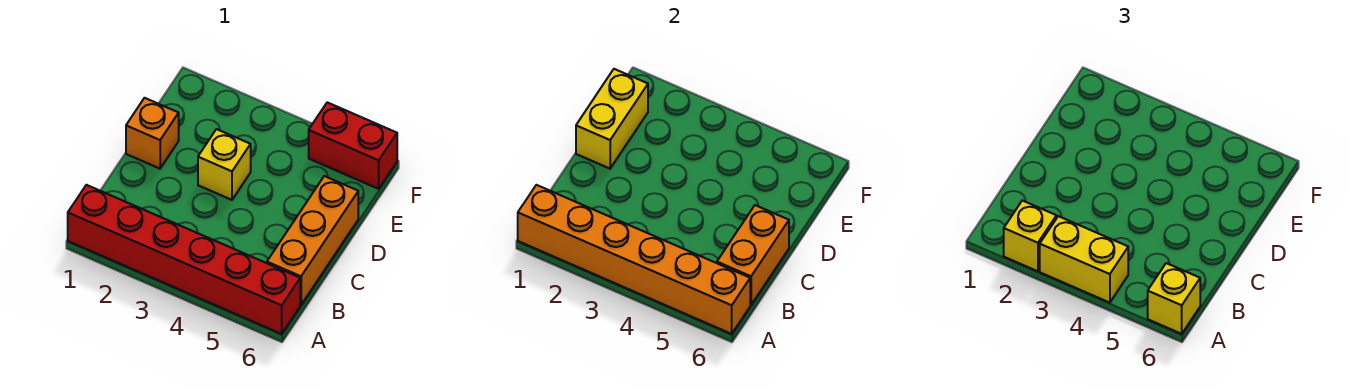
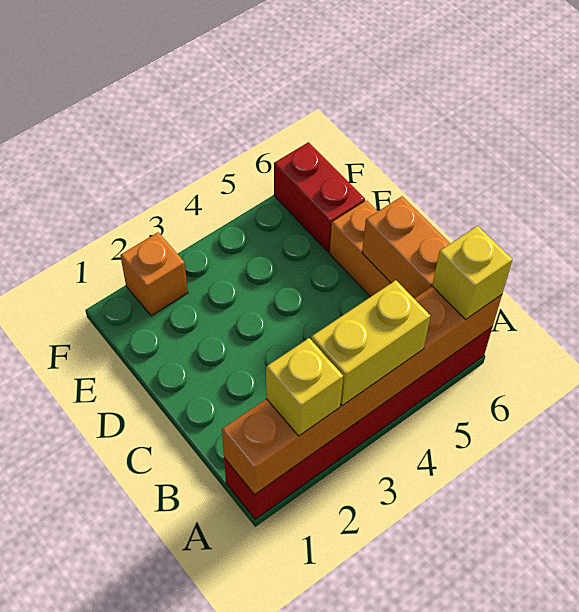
orange brick D1 level 1 -> orange brick F2 level 1
yellow brick D1:E1 level 2 -> none
yellow brick D3 level 1 -> none
red brick F5:F6 level 1 -> red brick E6:F6 level 1

